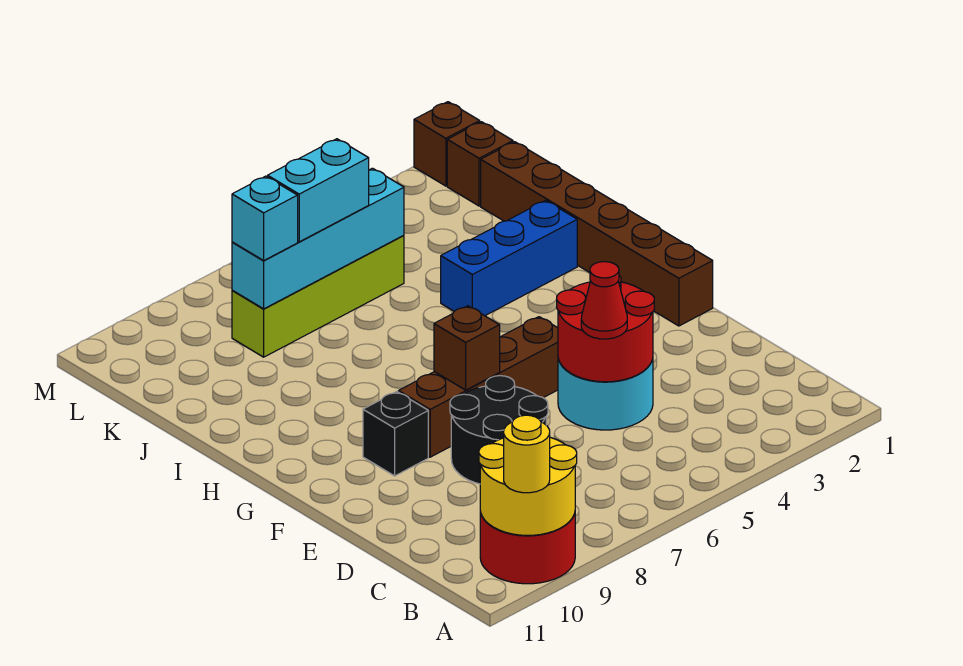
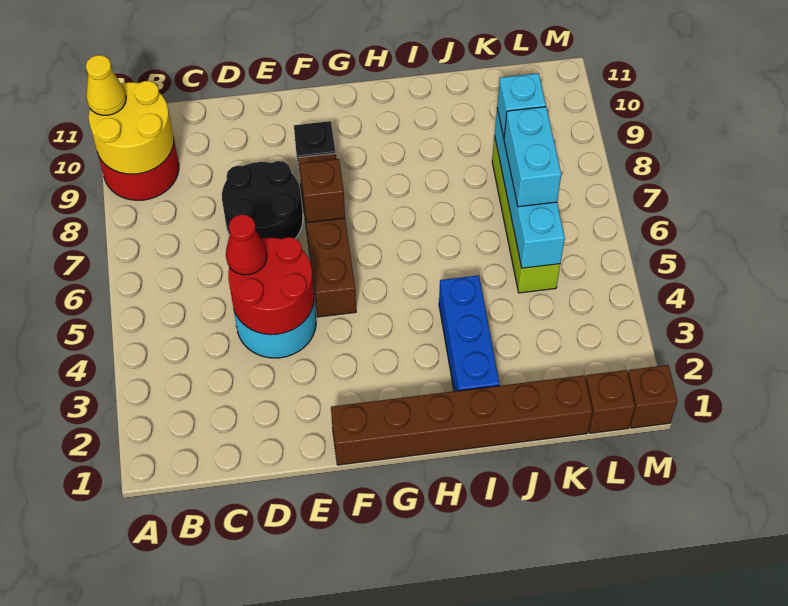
yellow round brick A10 level 3 -> yellow cone A10 level 3

